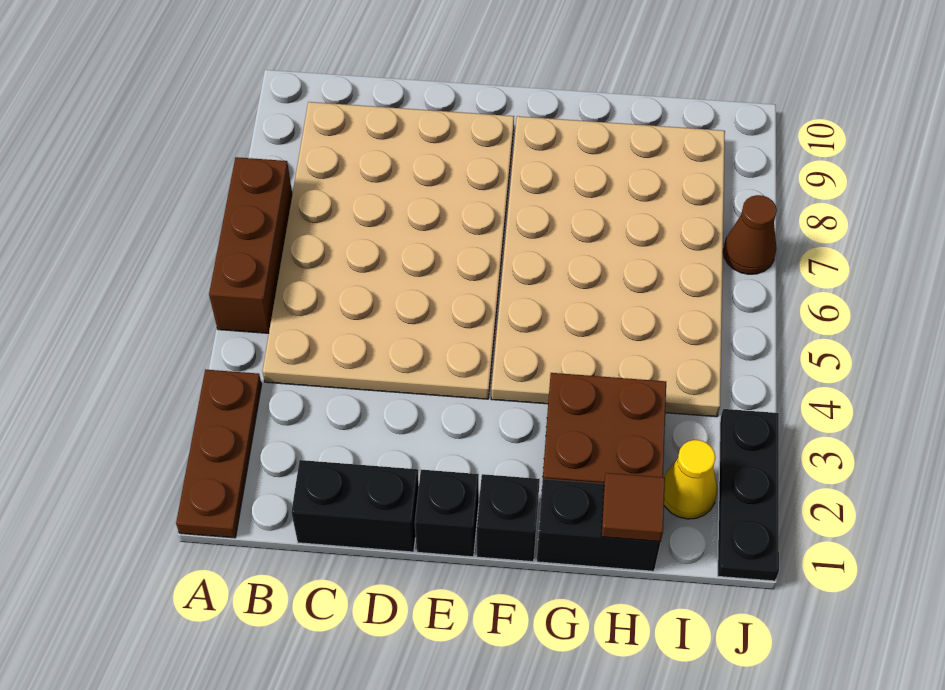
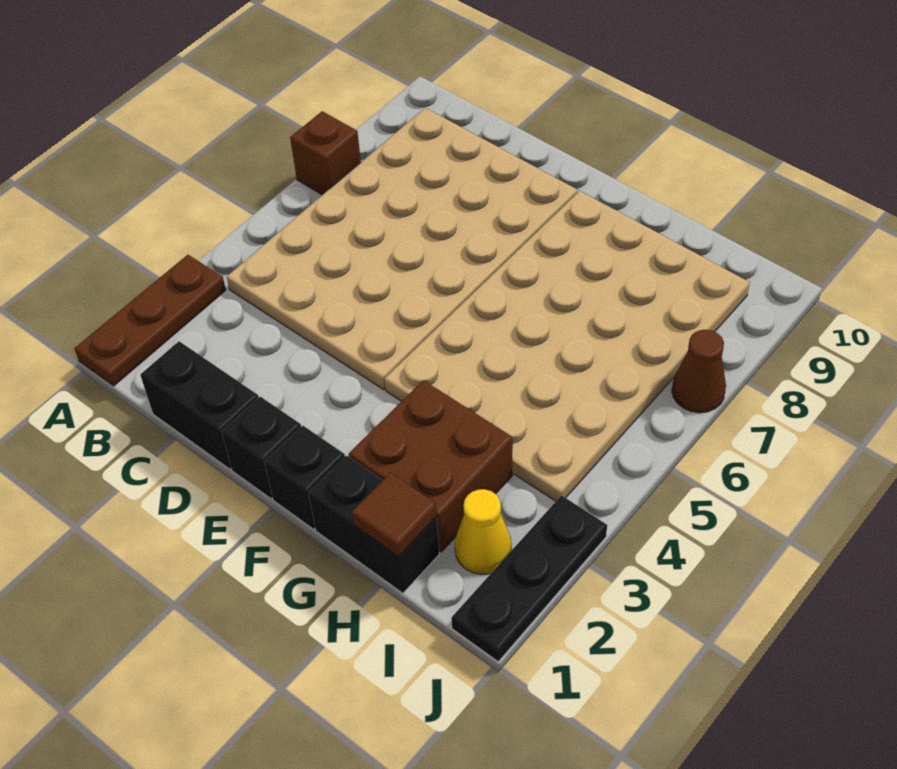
brown brick A5:A7 level 1 -> brown brick A7 level 1

